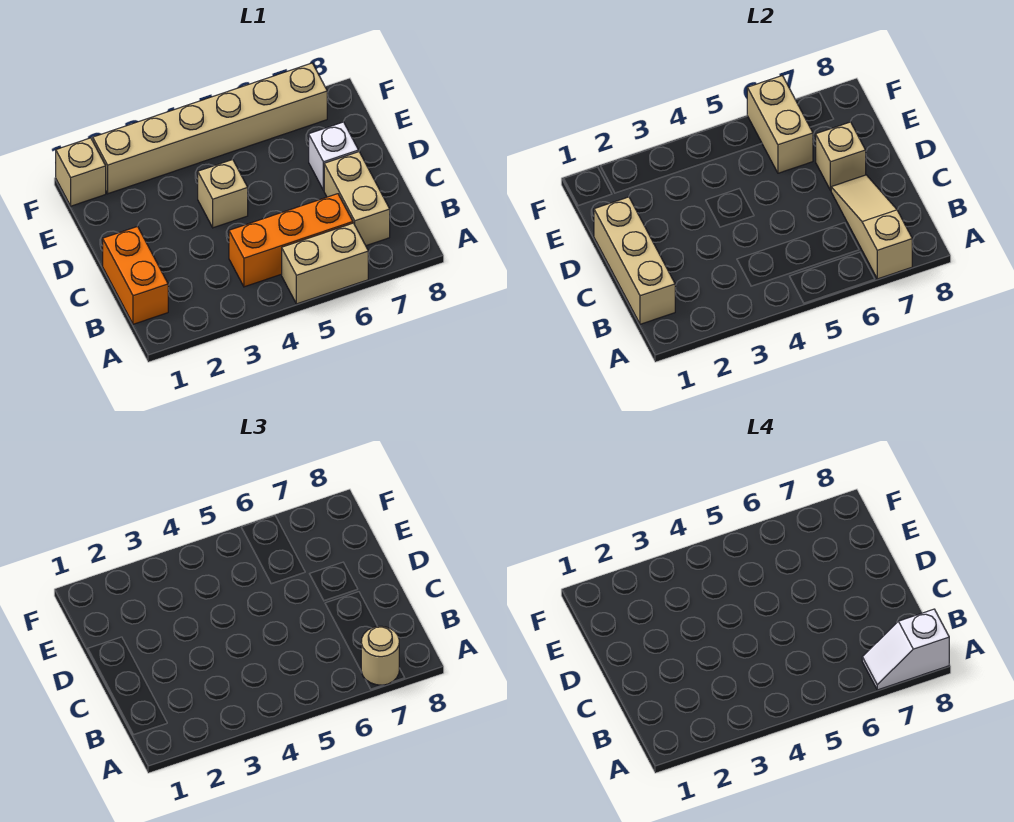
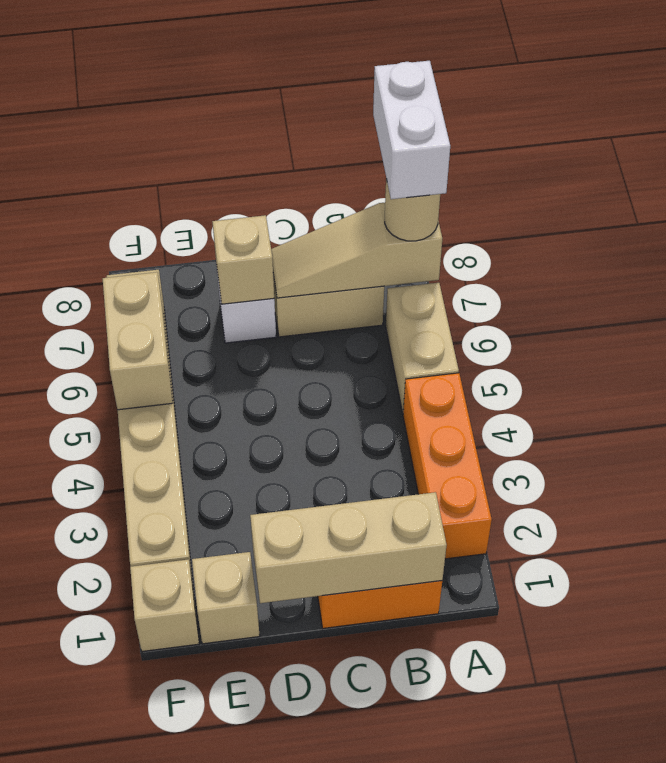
white slope A7:A8 level 4 top 8 -> white brick A7:A8 level 4
orange brick B4:B6 level 1 -> orange brick A2:A4 level 1
tan brick D4 level 1 -> tan brick E1 level 1
tan brick E6:F6 level 2 -> tan brick F5:F6 level 2

